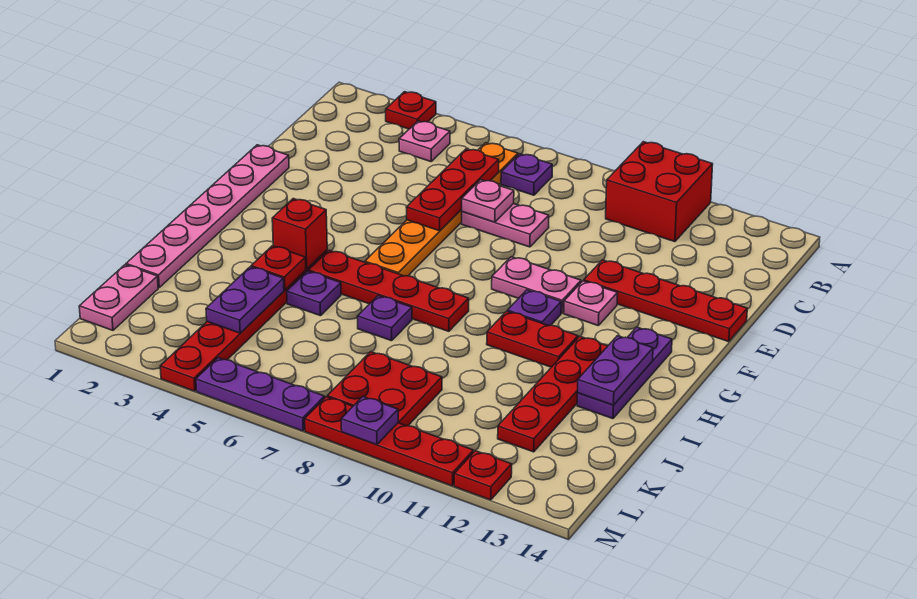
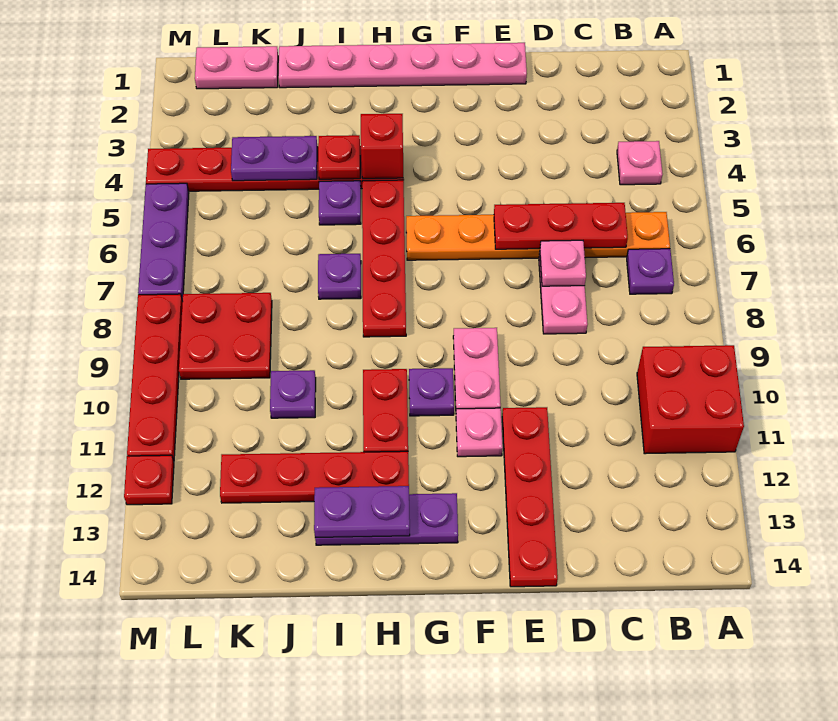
red plate A3 level 1 -> none
purple plate M9 level 2 -> purple plate J10 level 1

